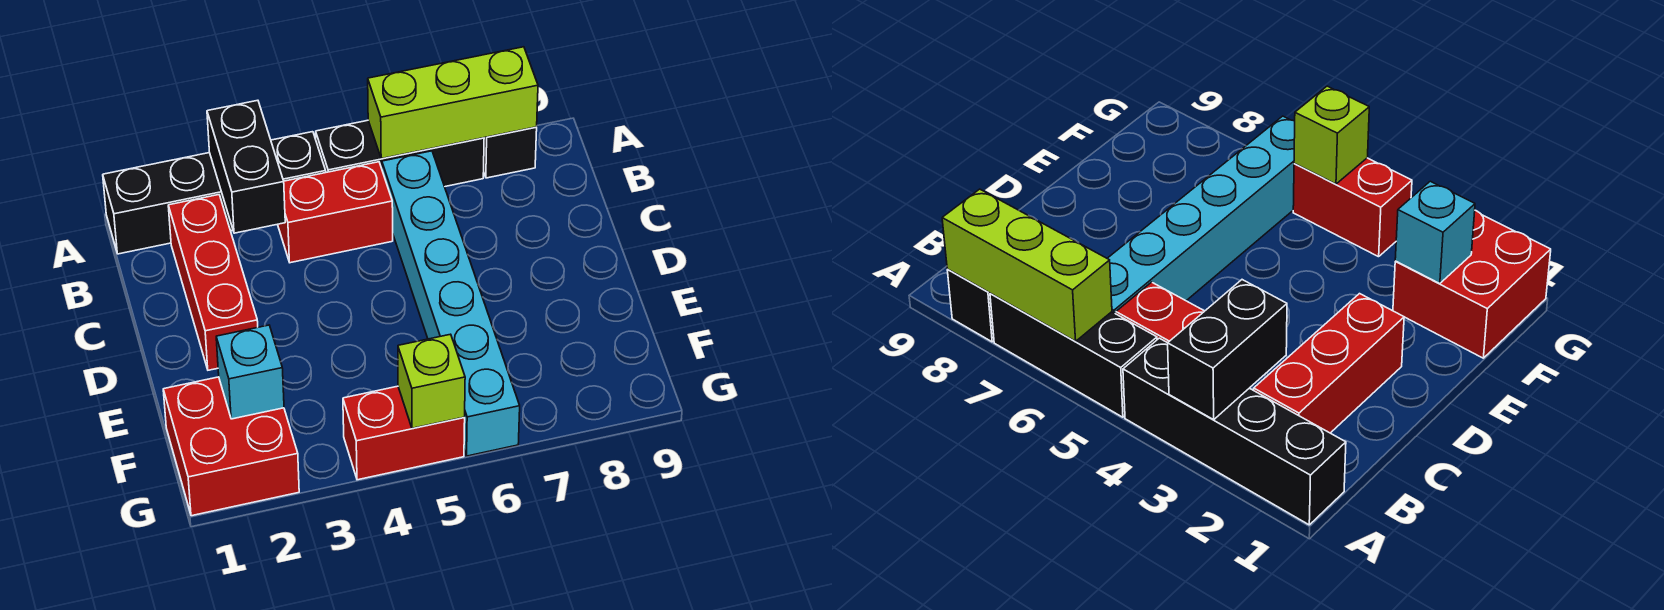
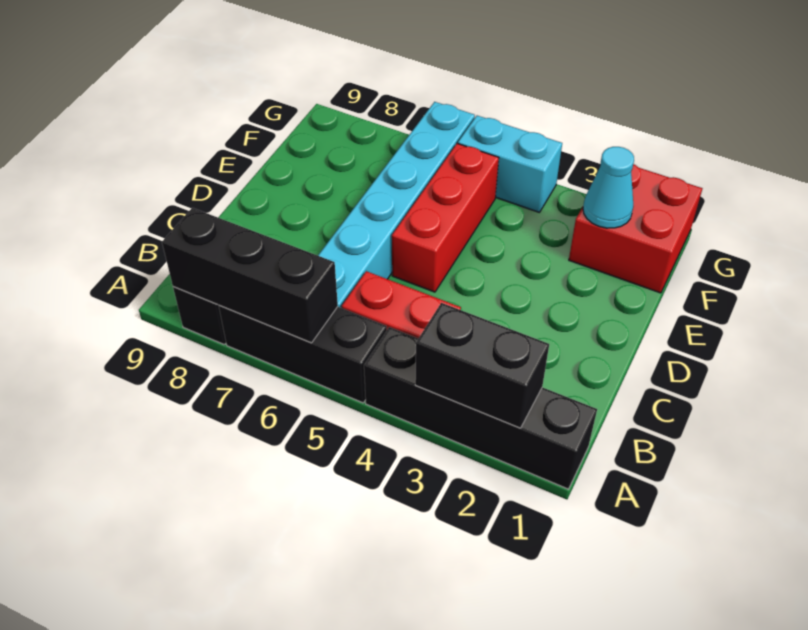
black brick A3:B3 level 2 -> black brick A2:A3 level 2
lime brick A6:A8 level 2 -> black brick A6:A8 level 2
red brick B2:D2 level 1 -> red brick D5:F5 level 1
cyan brick F2 level 2 -> cyan cone F2 level 2
red brick G4:G5 level 1 -> cyan brick G4:G5 level 1
lime brick G5 level 2 -> none

